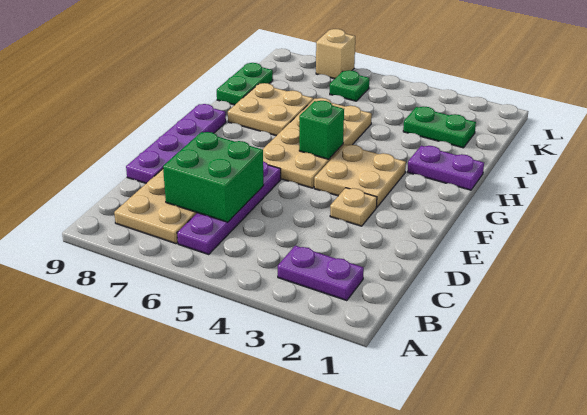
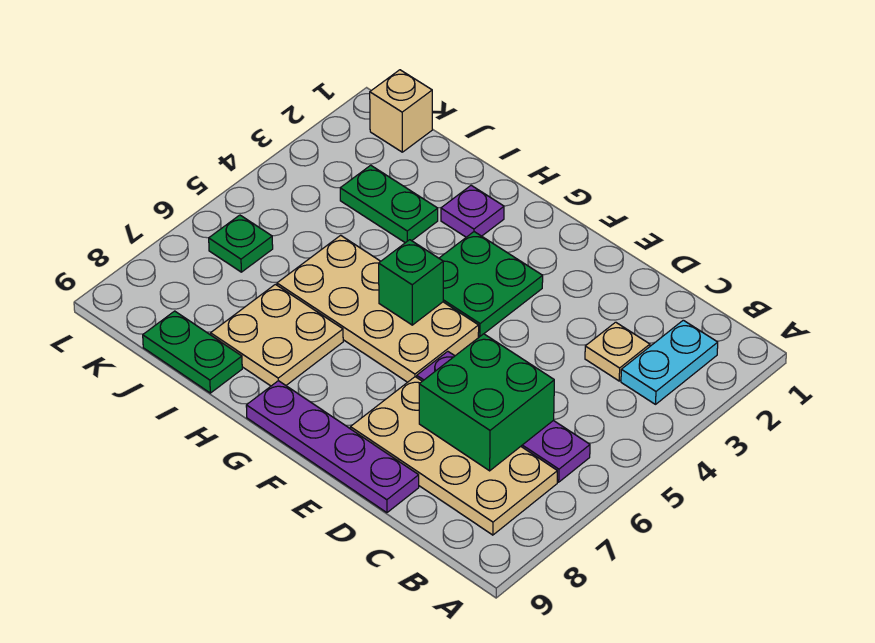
purple plate B2:B3 level 1 -> cyan plate B2:B3 level 1
tan plate E3 level 1 -> tan plate C3 level 1
tan plate F3:G4 level 1 -> green plate F3:G4 level 1
purple plate H1:H2 level 1 -> purple plate H2 level 1
green plate J2:J3 level 1 -> green plate I3:J3 level 1
tan brick L7 level 1 -> tan brick K1 level 1

